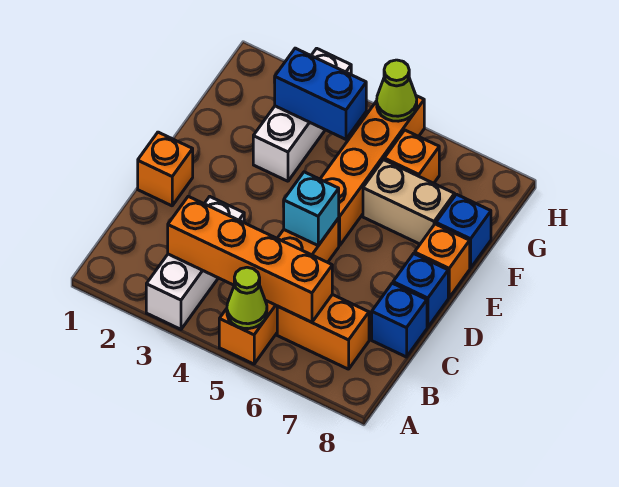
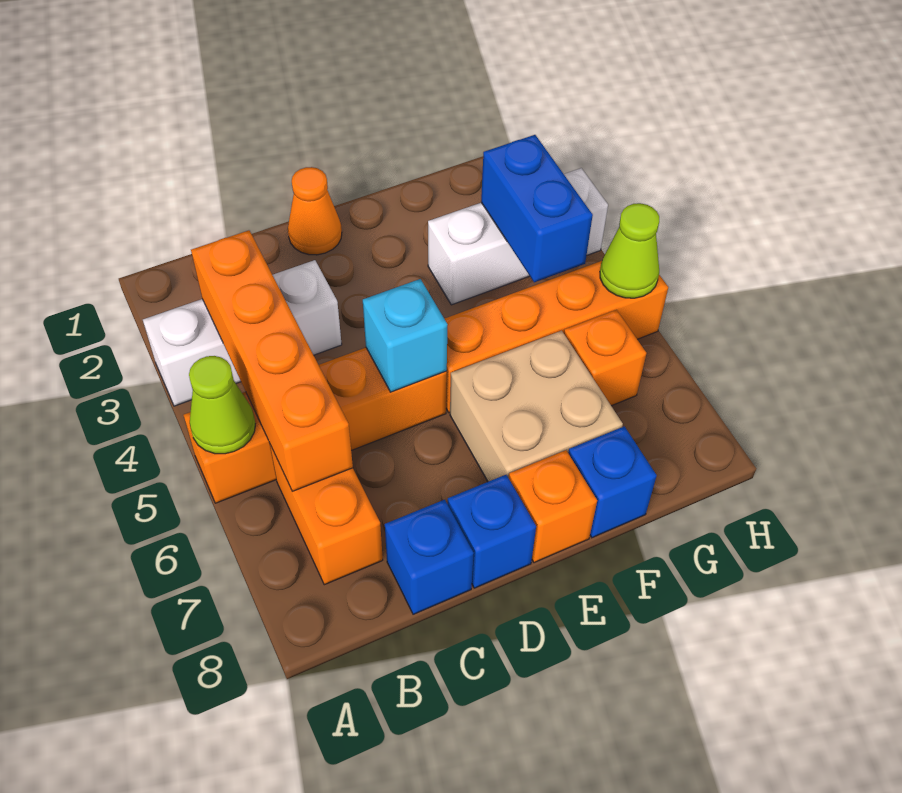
orange brick D1 level 1 -> orange cone D1 level 1
tan brick F6:F7 level 1 -> tan brick E6:F7 level 1

